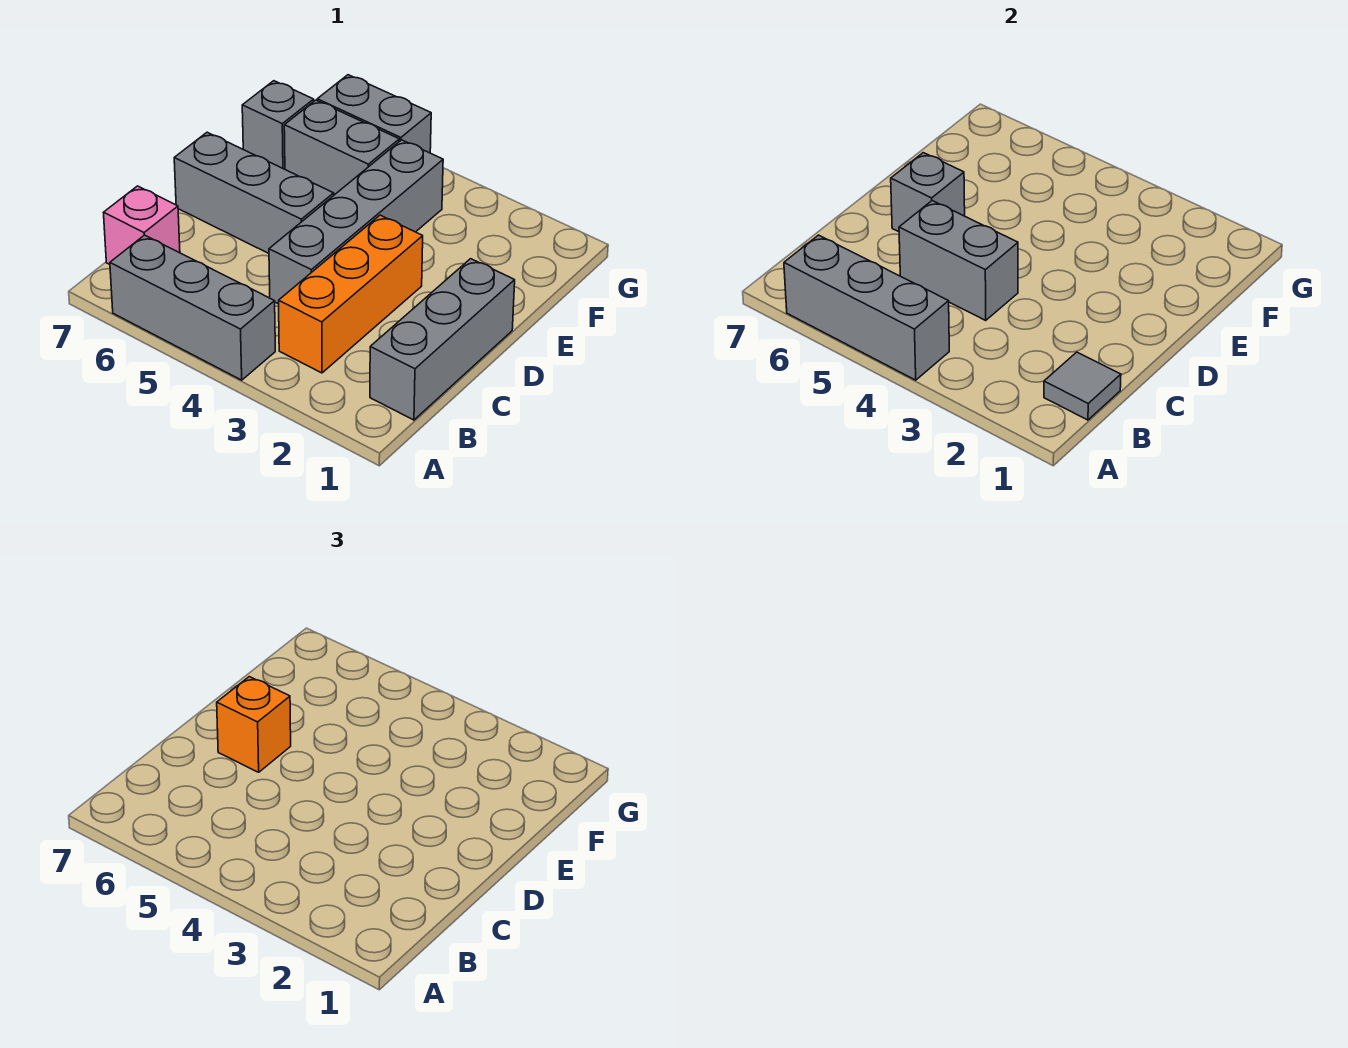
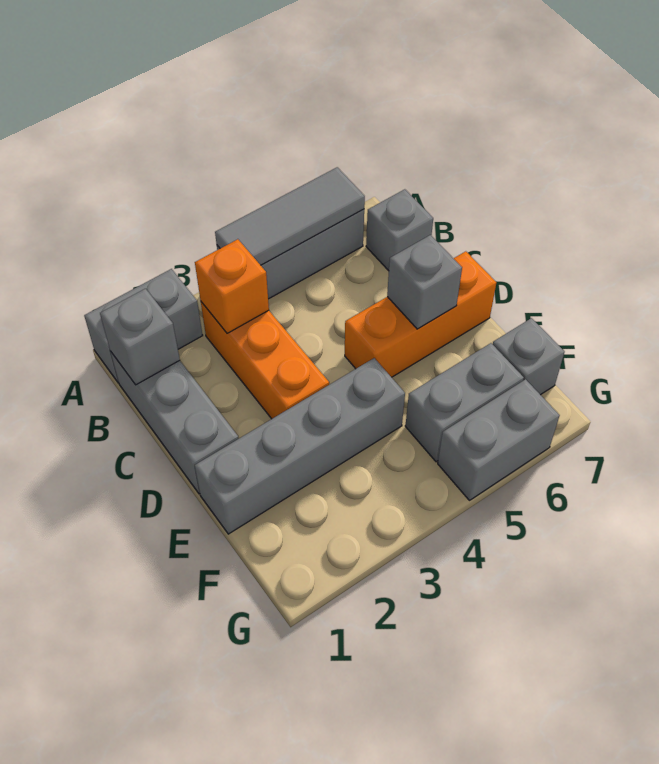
grey brick A4:A6 level 2 -> grey tile A4:A6 level 2
grey tile B1 level 2 -> grey brick B1 level 2
pink brick B7 level 1 -> grey brick B7 level 1
grey brick C4:F4 level 1 -> grey brick E1:E4 level 1
grey brick C4:C5 level 2 -> grey brick A1:A2 level 1
grey brick D5:D7 level 1 -> orange brick D5:D7 level 1
orange brick D6 level 3 -> orange brick B3 level 2

